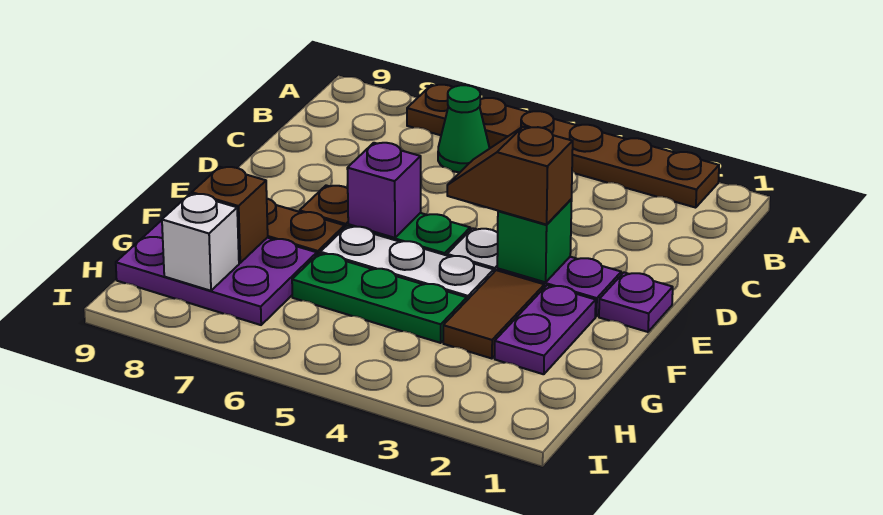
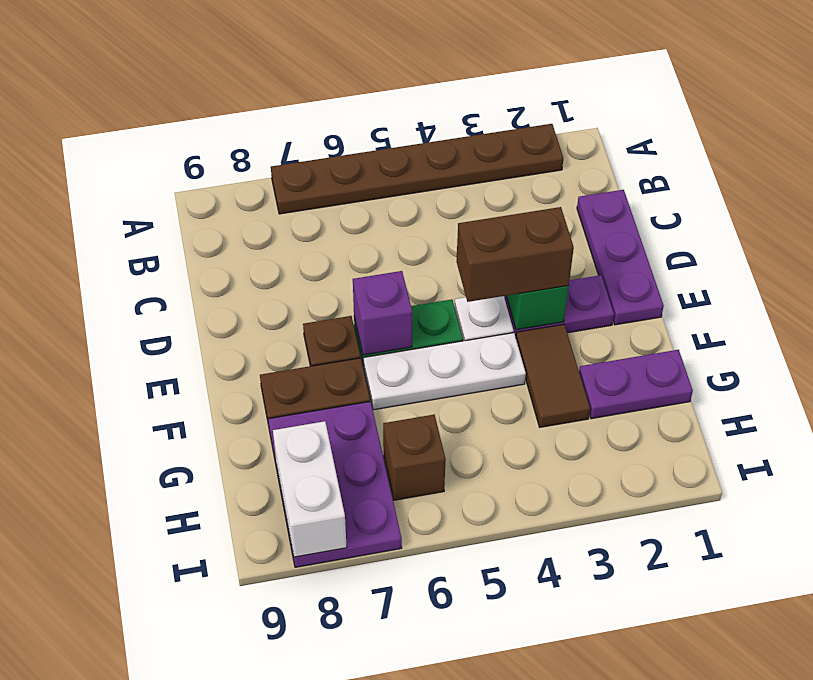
green cone B6 level 1 -> none
purple plate E1 level 1 -> purple plate C1:E1 level 1
brown slope E3:E4 level 3 top 3 -> brown brick E3:E4 level 3
purple plate F2:G2 level 1 -> purple plate G1:G2 level 1
green plate G4:G6 level 1 -> none
purple plate G7:H9 level 1 -> purple plate G7:I8 level 1
brown brick G8 level 2 -> brown brick H6 level 1
white brick H8 level 2 -> white brick H8:I8 level 2

